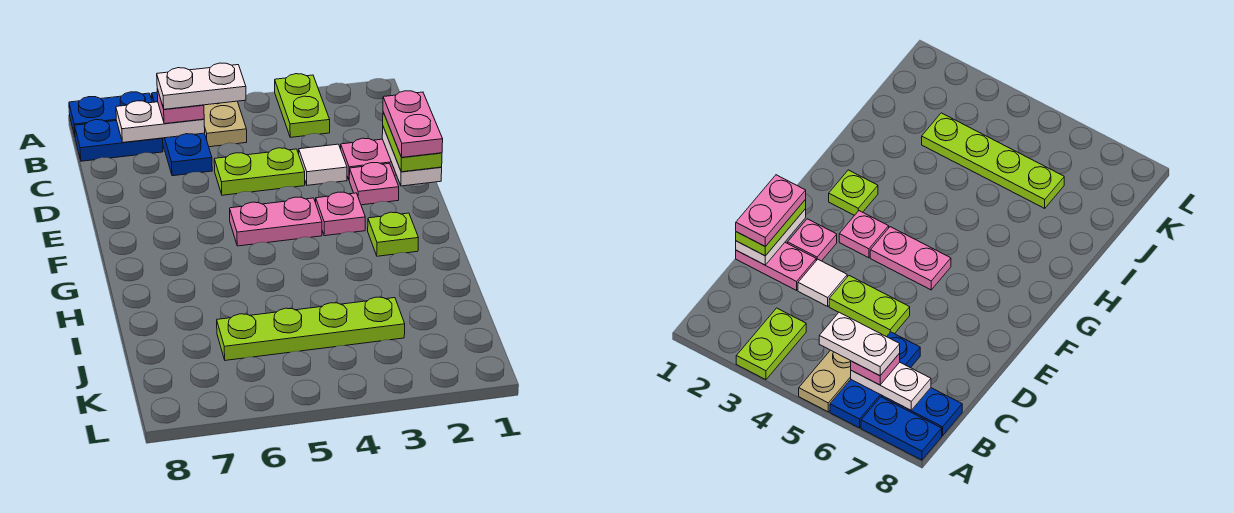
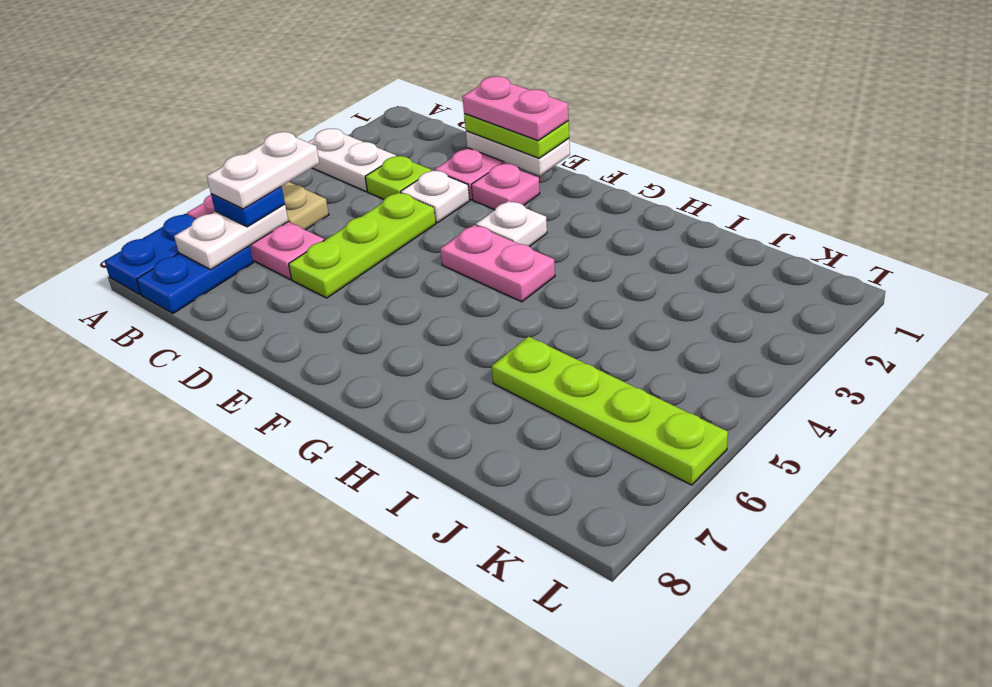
lime plate A3:B3 level 1 -> white plate A3:B3 level 1
blue plate A6:C6 level 1 -> pink plate A6:C6 level 1
pink plate B6 level 3 -> blue plate B6 level 3
white tile D3 level 1 -> white plate D3 level 1
lime plate D4:D5 level 1 -> lime plate D4:D6 level 1
pink plate F3 level 1 -> white plate F3 level 1
pink plate F4:F5 level 1 -> pink plate F4:G4 level 1
lime plate G2 level 1 -> lime plate C3 level 1
lime plate J3:J6 level 1 -> lime plate I6:L6 level 1

